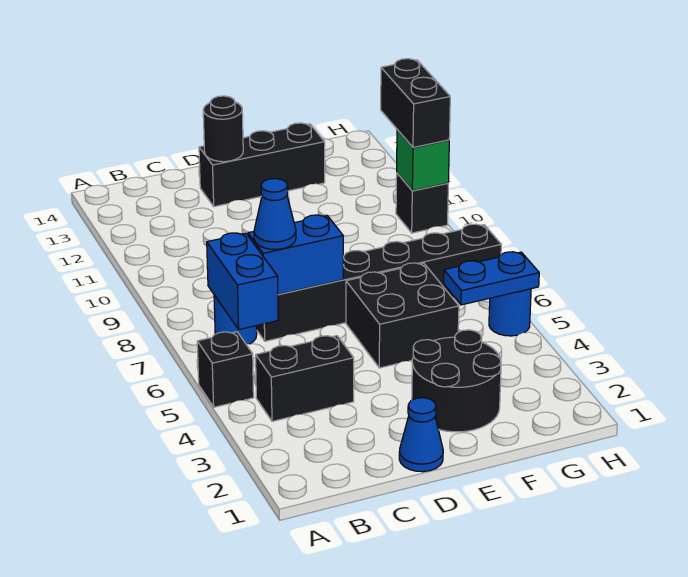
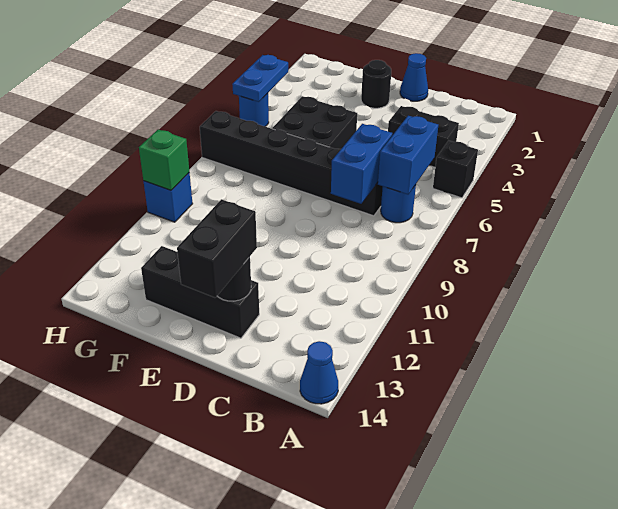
blue brick C7:D7 level 2 -> blue brick C7:C8 level 2
blue cone C7 level 3 -> blue cone A14 level 1
black round brick E2:F3 level 1 -> black round brick E2 level 1
blue plate G5:H5 level 2 -> blue plate H4:H5 level 2
black brick H10 level 1 -> blue brick H10 level 1
black brick H10:H11 level 3 -> black brick D13:D14 level 3

